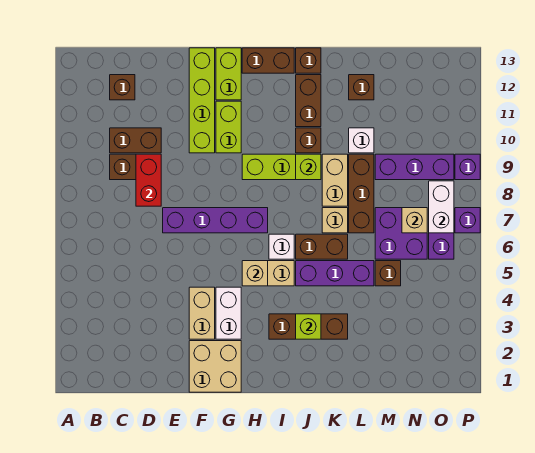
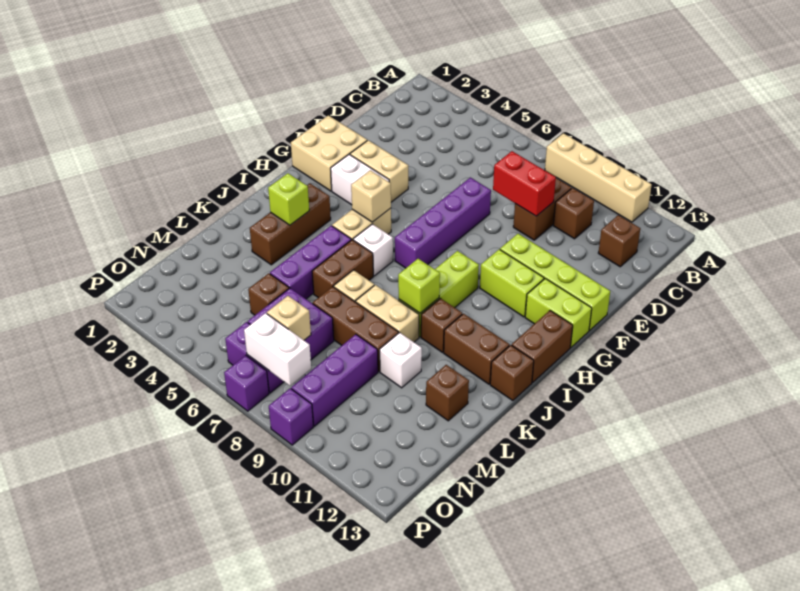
none -> tan brick A8:A11 level 1
brown brick C10:D10 level 1 -> brown brick C10 level 1

